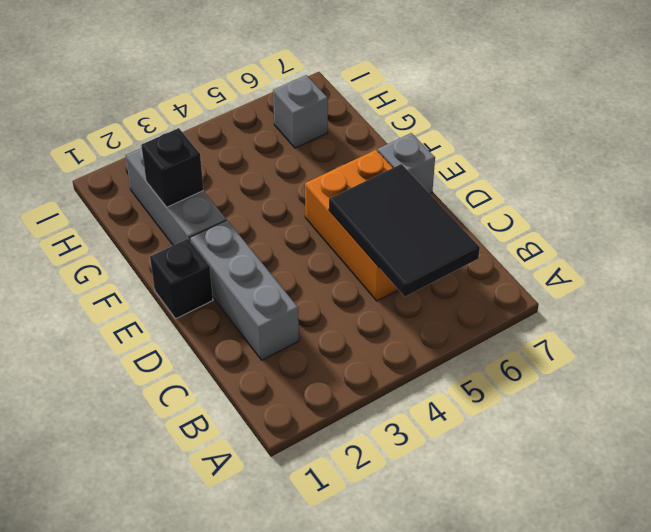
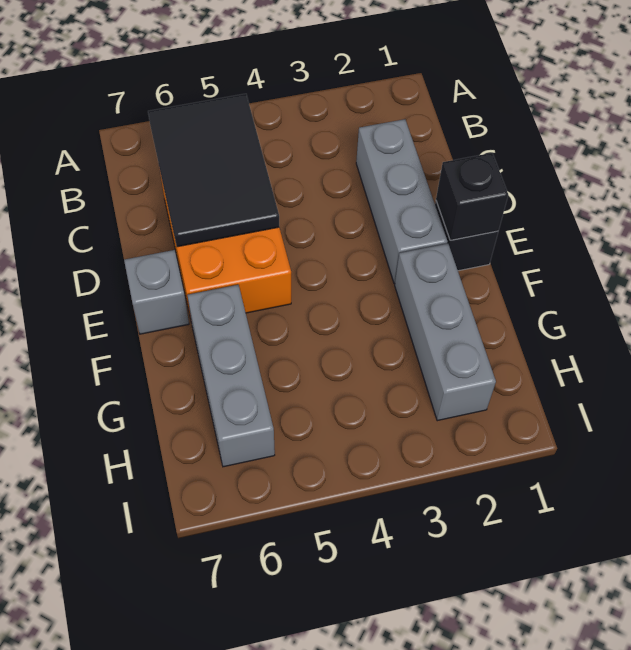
black brick G2 level 2 -> black brick E1 level 2
grey brick H6 level 1 -> grey brick F6:H6 level 1

